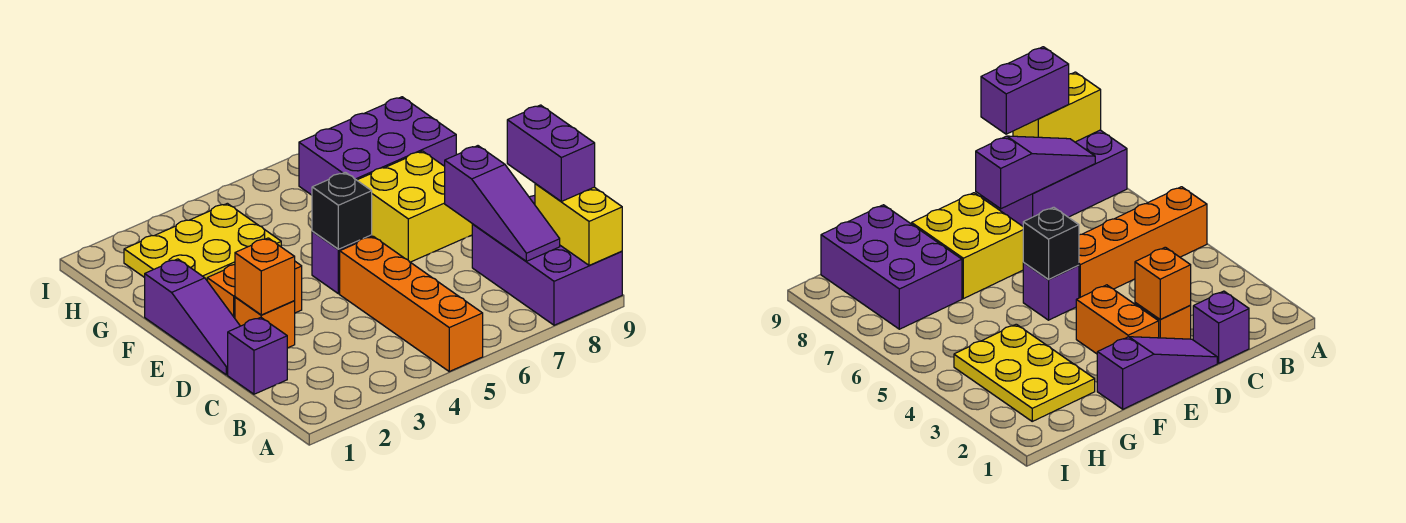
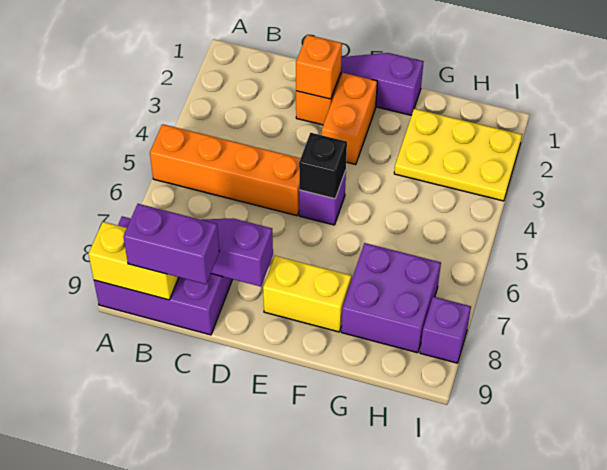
purple brick C1 level 1 -> purple brick I8 level 1
yellow brick E7:F8 level 1 -> yellow brick E8:F8 level 1
yellow plate G2:H4 level 1 -> yellow plate G2:I3 level 1
purple brick G7:H9 level 1 -> purple brick G7:H8 level 1

